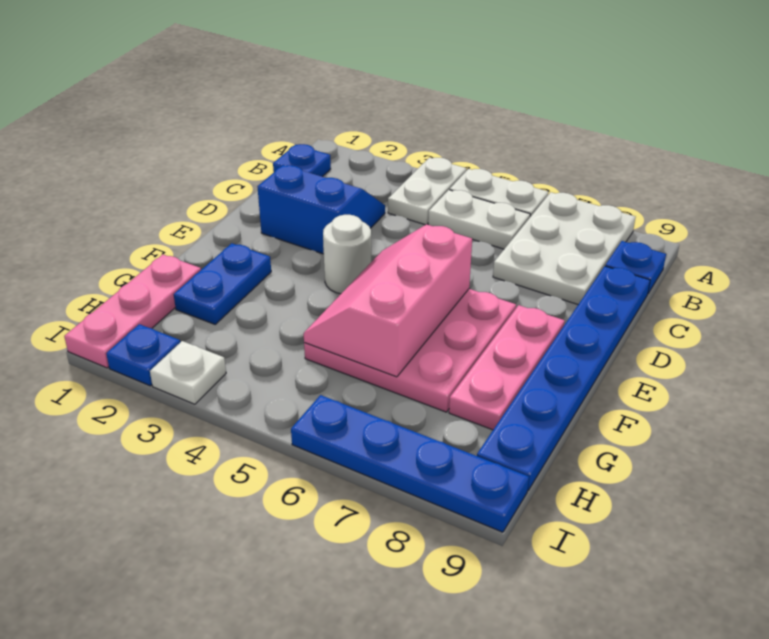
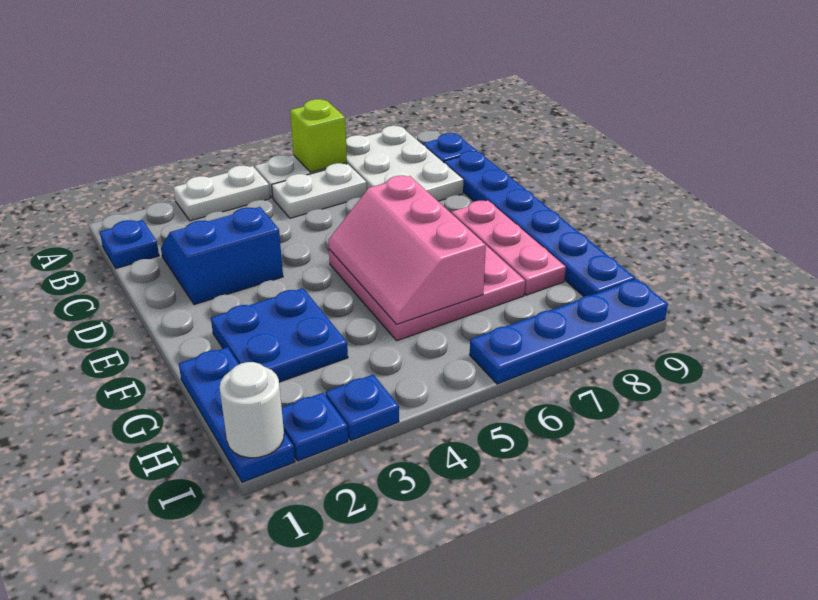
white plate A4:B4 level 1 -> white plate A3:A4 level 1
none -> lime brick A6 level 2
white round brick E4 level 1 -> white round brick I1 level 2
blue plate F2:G2 level 1 -> blue plate F2:G3 level 1
pink plate G1:I1 level 1 -> blue plate G1:I1 level 1
white plate I3 level 1 -> blue plate I3 level 1

